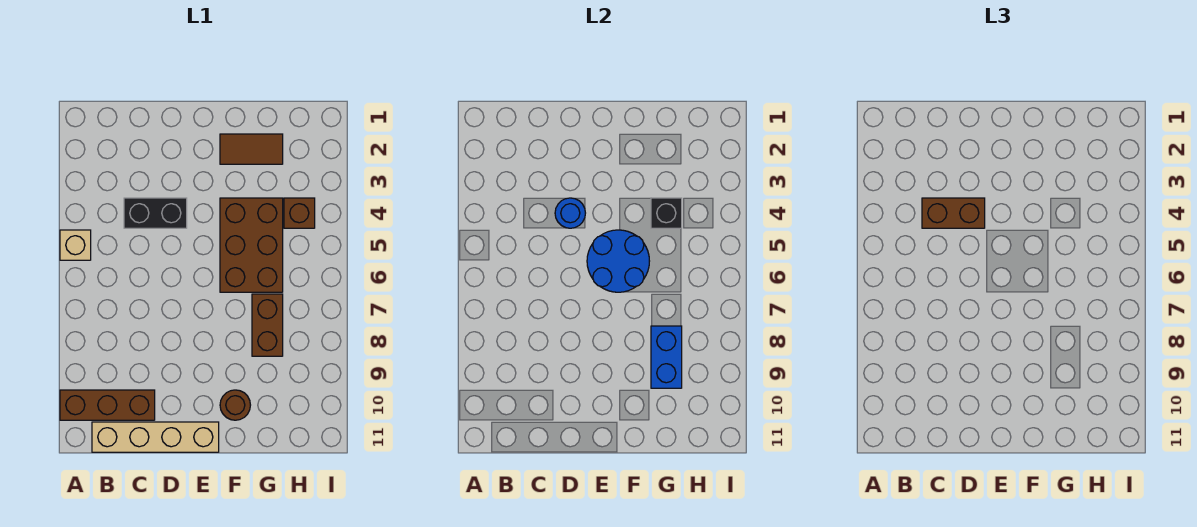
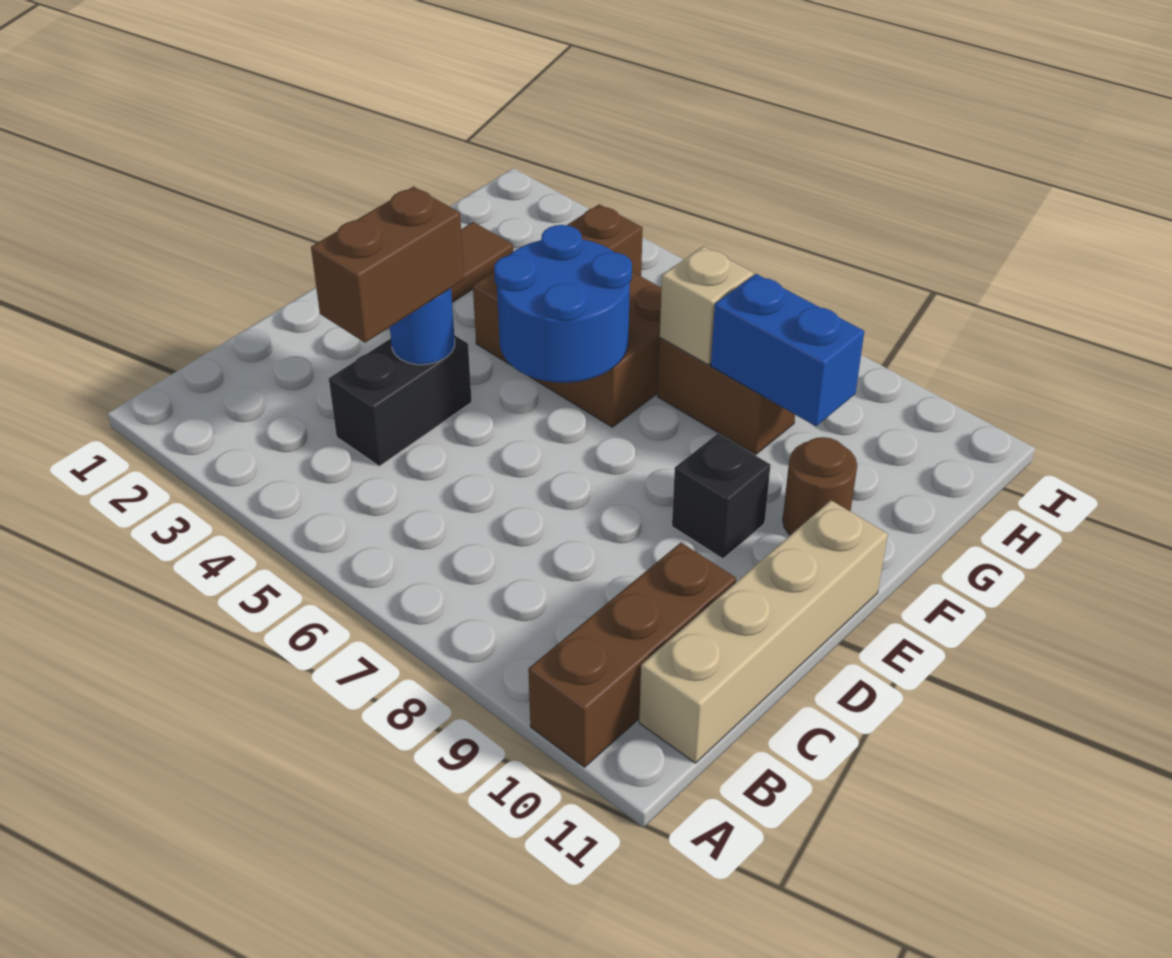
tan brick A5 level 1 -> tan brick G7 level 2
black brick G4 level 2 -> black brick E9 level 1

